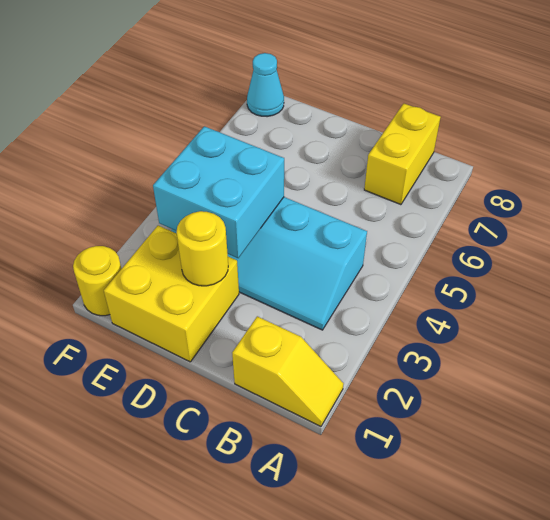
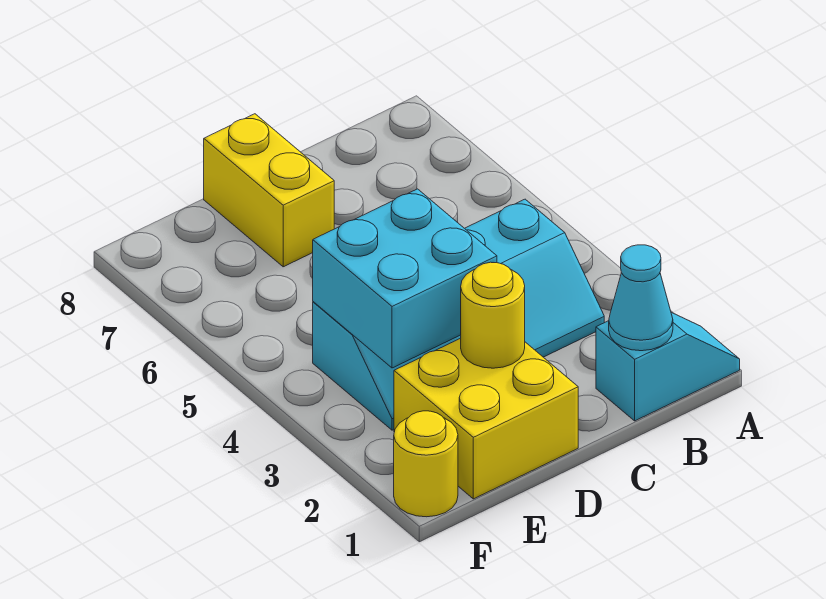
yellow slope A1:B1 level 1 top B -> cyan slope A1:B1 level 1 top B
yellow brick B7:B8 level 1 -> yellow brick D7:D8 level 1
cyan cone F8 level 1 -> cyan cone B1 level 2

